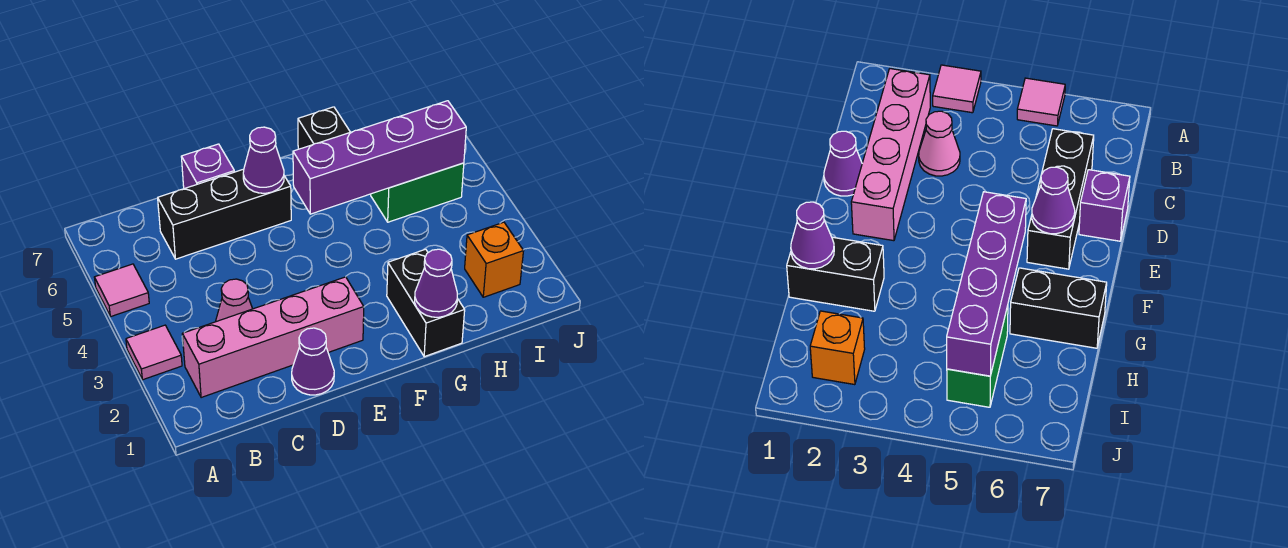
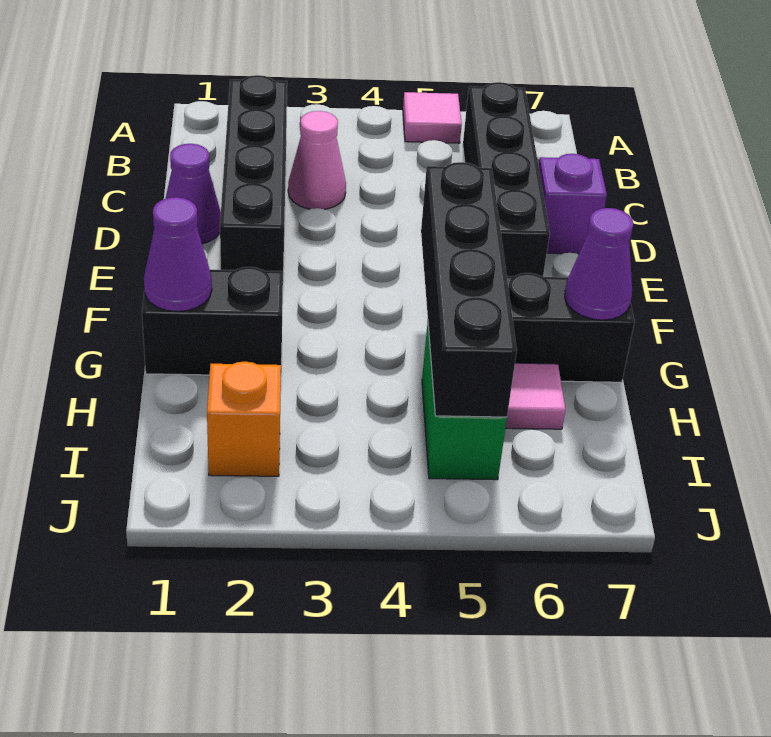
pink tile A3 level 1 -> pink tile H6 level 1
pink brick B2:E2 level 1 -> black brick B2:E2 level 1
black brick C6:E6 level 1 -> black brick B6:E6 level 1
purple cone E6 level 2 -> purple cone G7 level 2
purple brick F5:I5 level 2 -> black brick F5:I5 level 2

